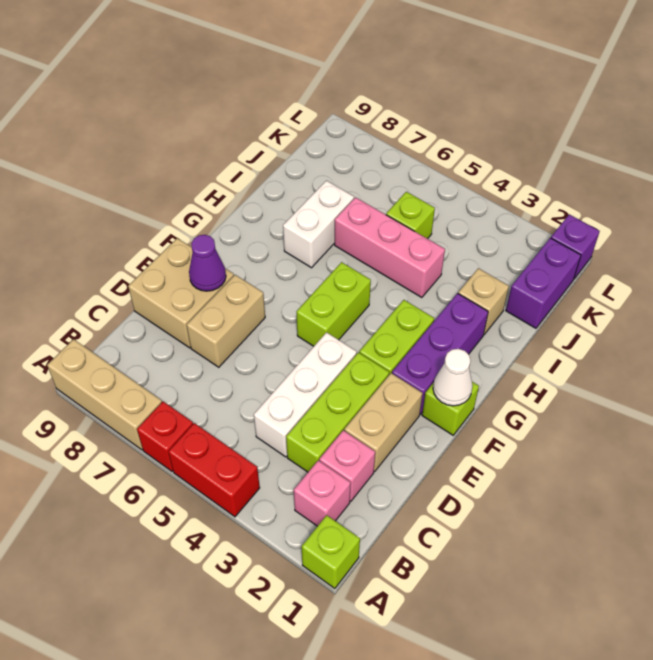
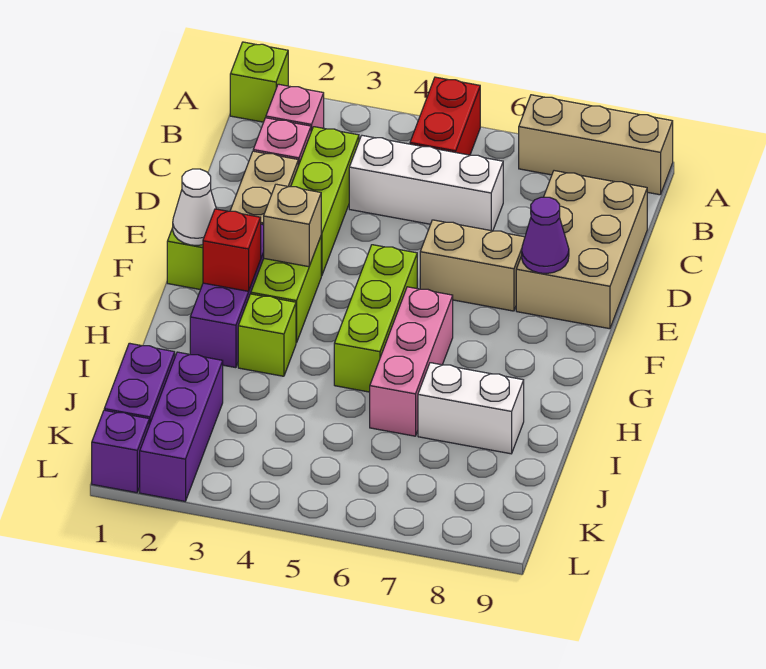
red brick A4:A5 level 1 -> red brick A5:B5 level 1
red brick A6 level 1 -> red brick G2 level 2
white brick C4:E4 level 1 -> white brick C4:C6 level 1
tan brick D7:E7 level 1 -> tan brick E6:E7 level 1
tan brick D8:E9 level 1 -> tan brick C8:E9 level 1
lime brick F5:G5 level 1 -> lime brick F5:H5 level 1
white brick H7:I7 level 1 -> white brick I7:I8 level 1
tan brick I2 level 1 -> tan brick F3 level 2
pink brick I4:I6 level 1 -> pink brick G6:I6 level 1
none -> purple brick J2:L2 level 1
lime brick J5 level 1 -> lime brick H3 level 1

